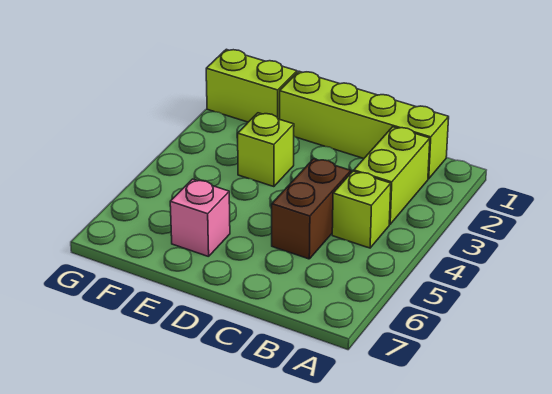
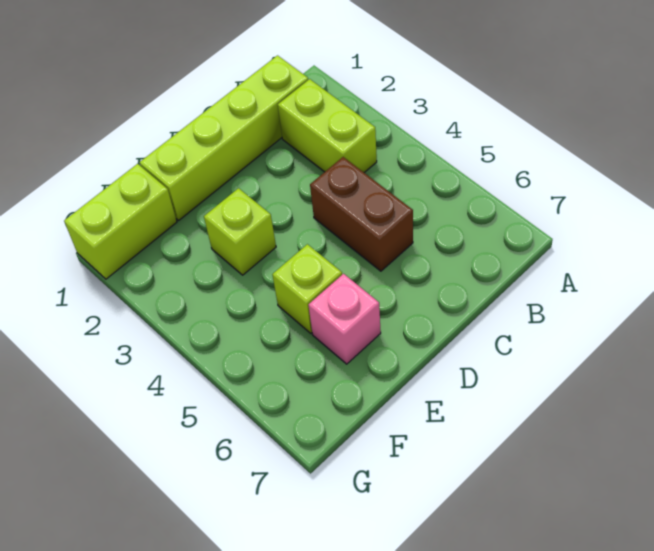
lime brick B4 level 1 -> lime brick E5 level 1

